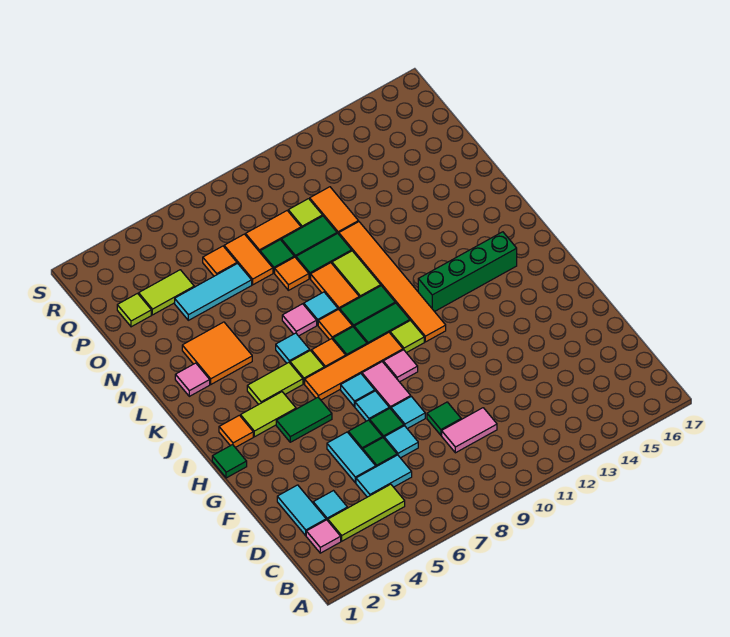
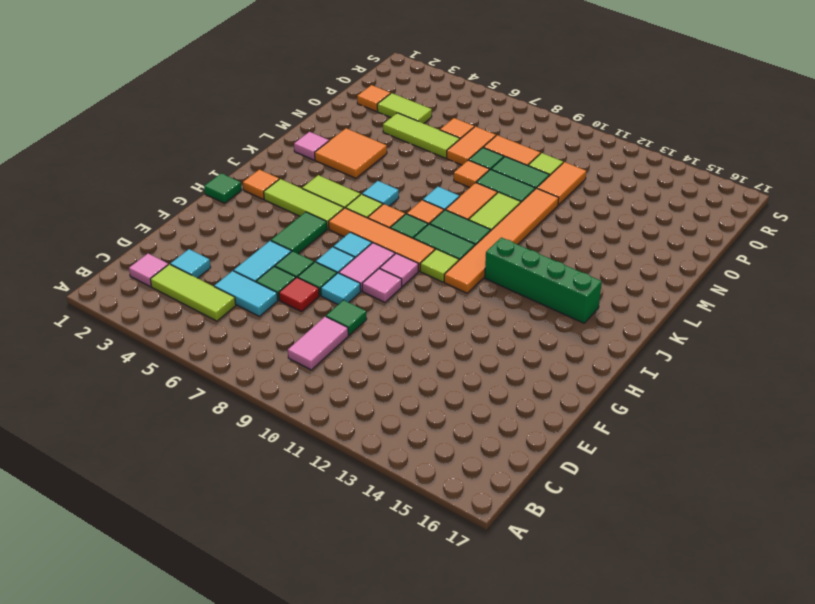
cyan tile D2:E2 level 1 -> none
pink tile D9:D10 level 1 -> pink tile C9:D9 level 1
cyan tile E7 level 1 -> red tile E7 level 1
green tile H4:H5 level 1 -> green tile G5:H5 level 1
lime tile I3:I4 level 1 -> lime tile I3:I5 level 1
pink tile L7 level 1 -> pink tile G9 level 1
cyan tile O4:O6 level 1 -> lime tile O4:O6 level 1
lime tile P2 level 1 -> orange tile P2 level 1

